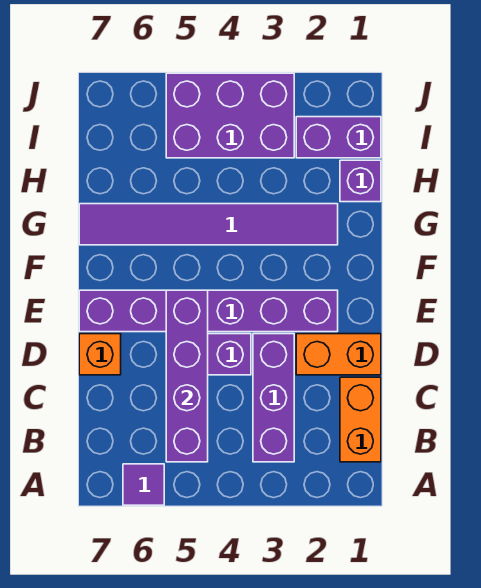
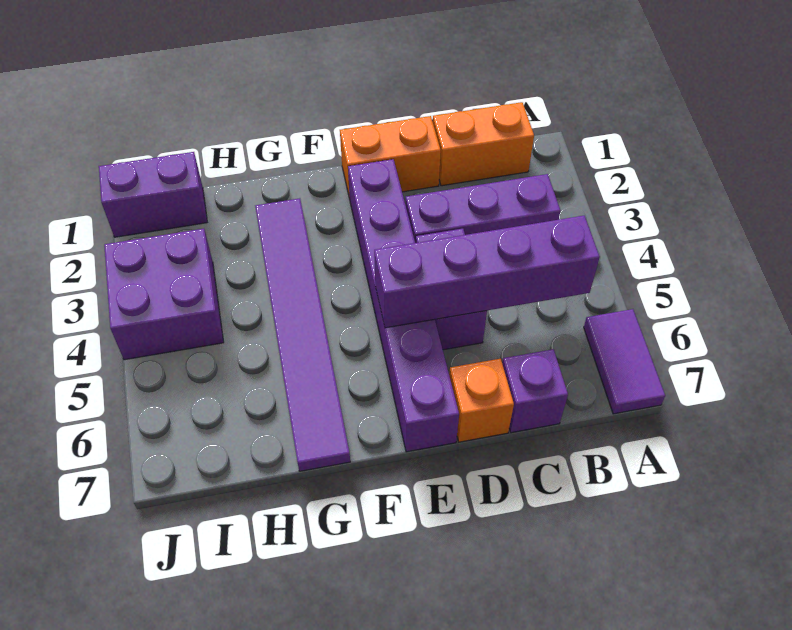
purple tile A6 level 1 -> purple tile A6:A7 level 1
orange brick D1:D2 level 1 -> orange brick D1:E1 level 1
purple brick H1 level 1 -> purple brick C7 level 1
purple brick I1:I2 level 1 -> purple brick I1:J1 level 1
purple brick I3:J5 level 1 -> purple brick I3:J4 level 1

